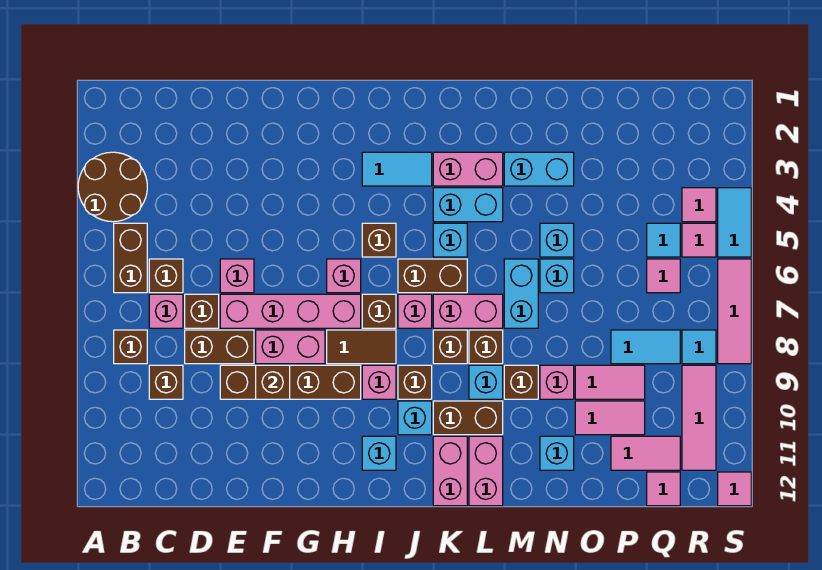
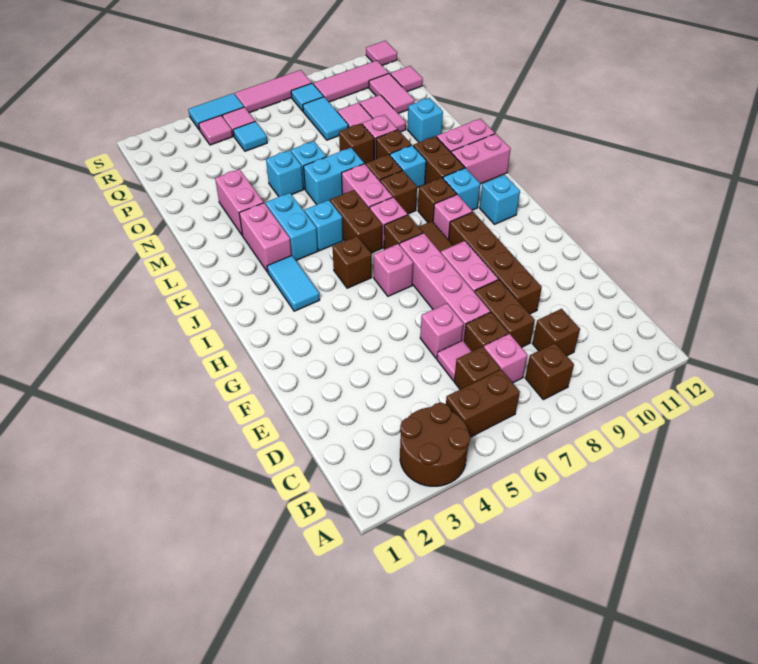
brown brick F9 level 2 -> brown brick N8 level 1
cyan brick M3:N3 level 1 -> pink brick M3:N3 level 1
pink tile Q6 level 1 -> pink tile D6 level 1

